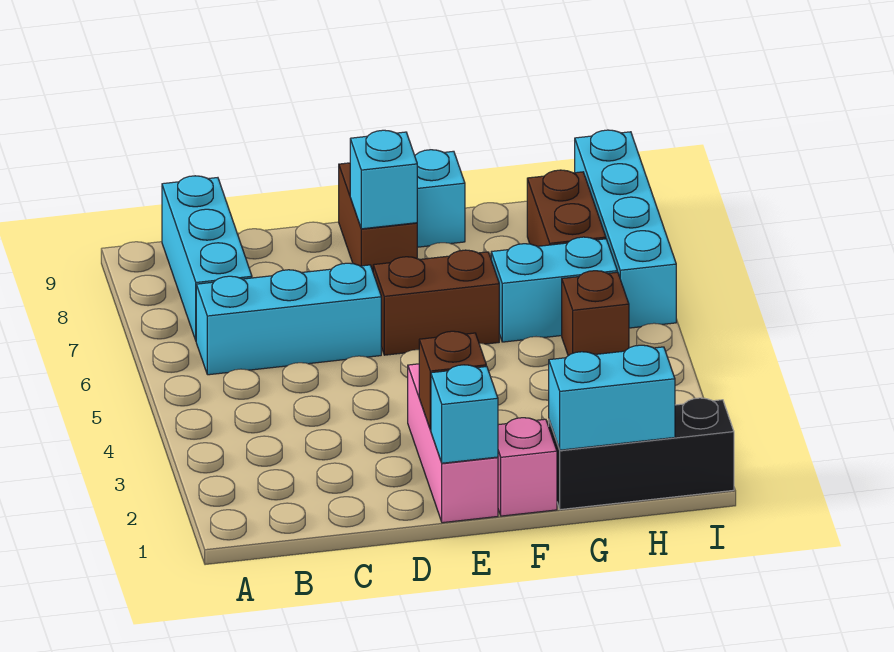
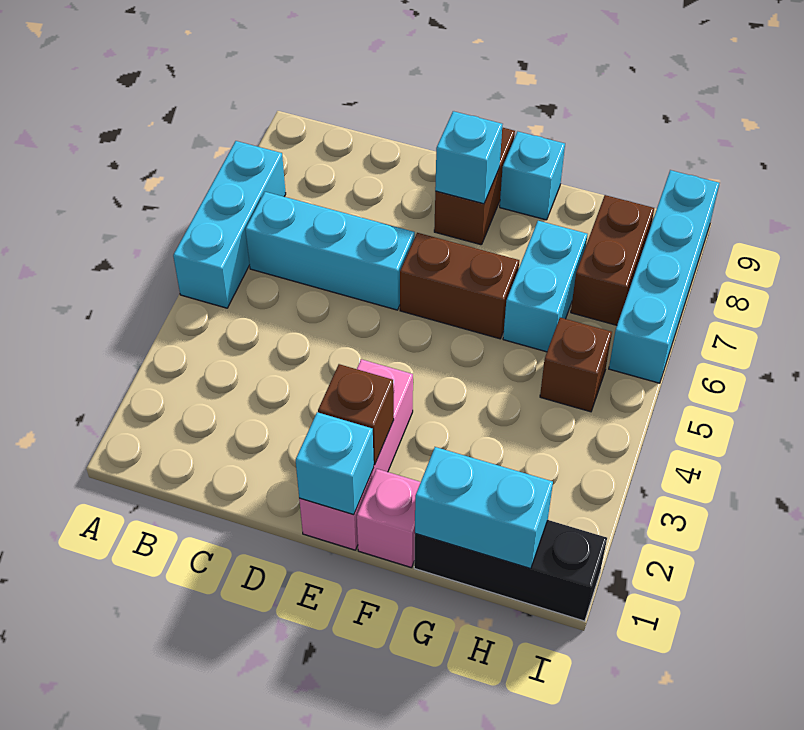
cyan brick B7:B9 level 1 -> cyan brick A5:A7 level 1
cyan brick G6:H6 level 1 -> cyan brick G6:G7 level 1

